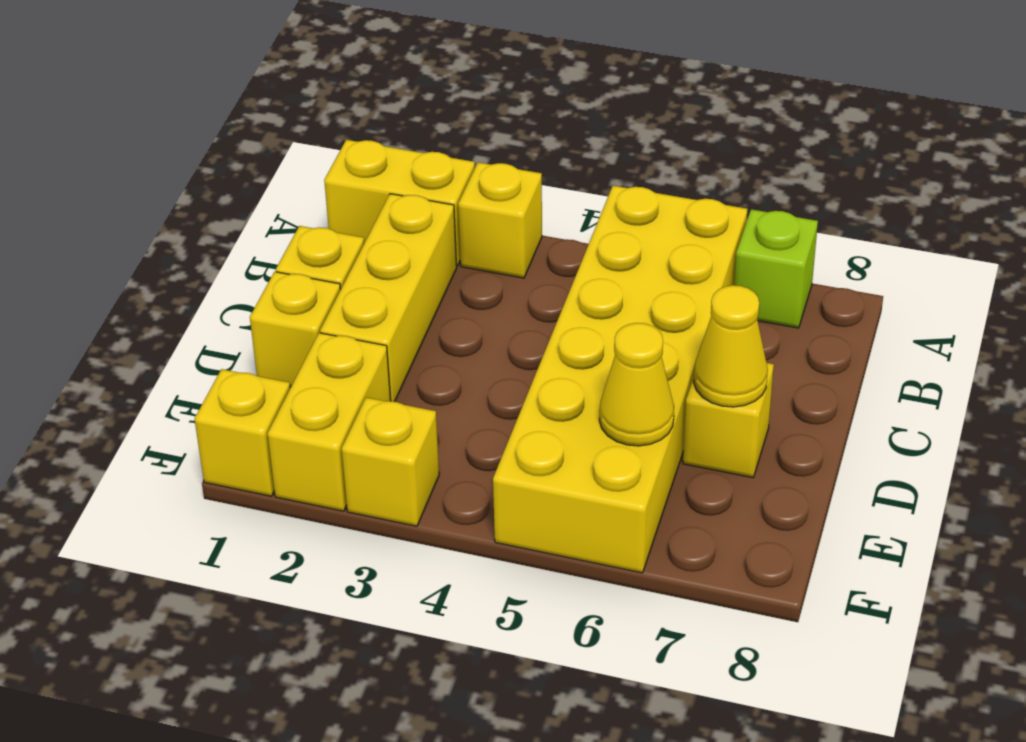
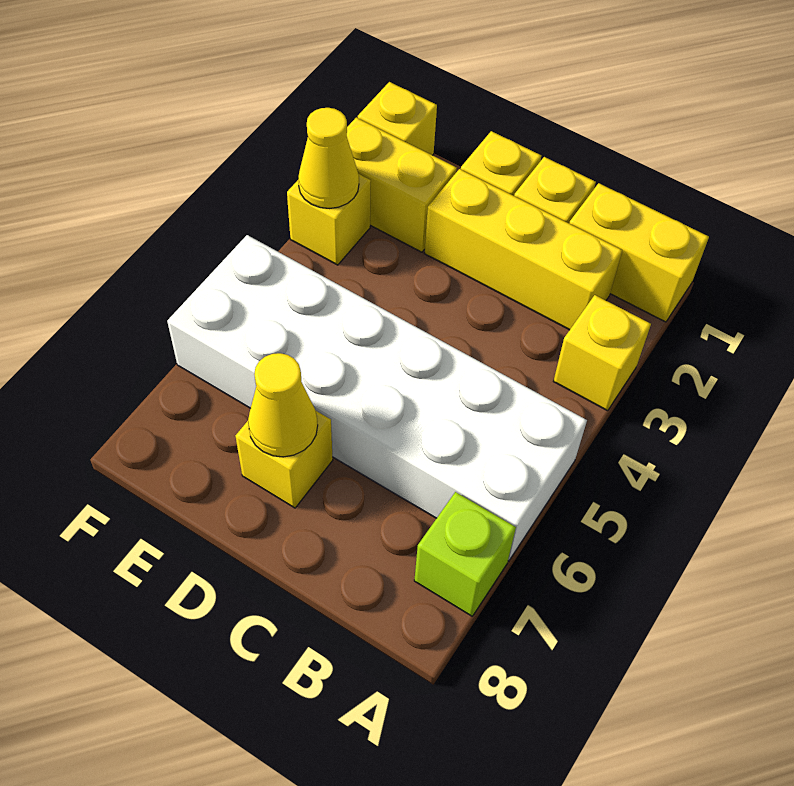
yellow brick A1:A2 level 1 -> yellow brick A1:B1 level 1
yellow brick A5:F6 level 1 -> white brick A5:F6 level 1
yellow cone E6 level 2 -> yellow cone F3 level 2

